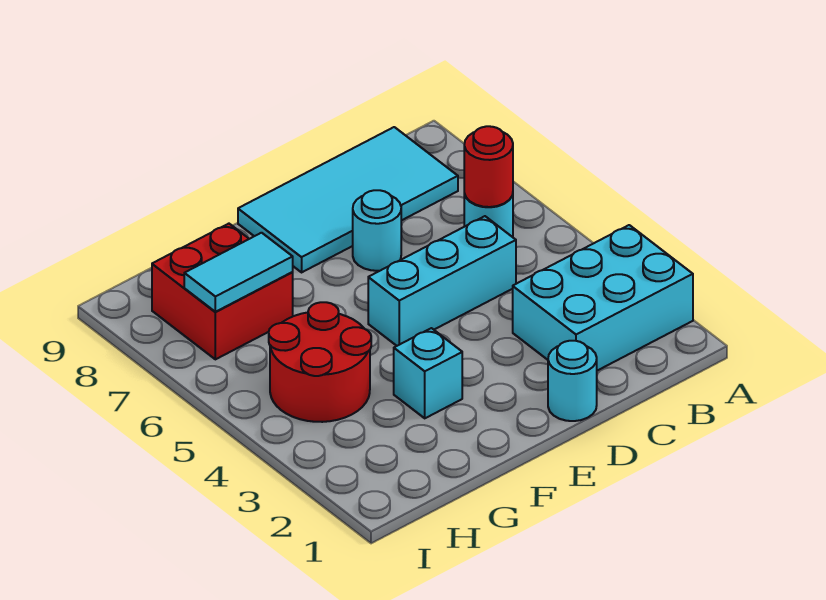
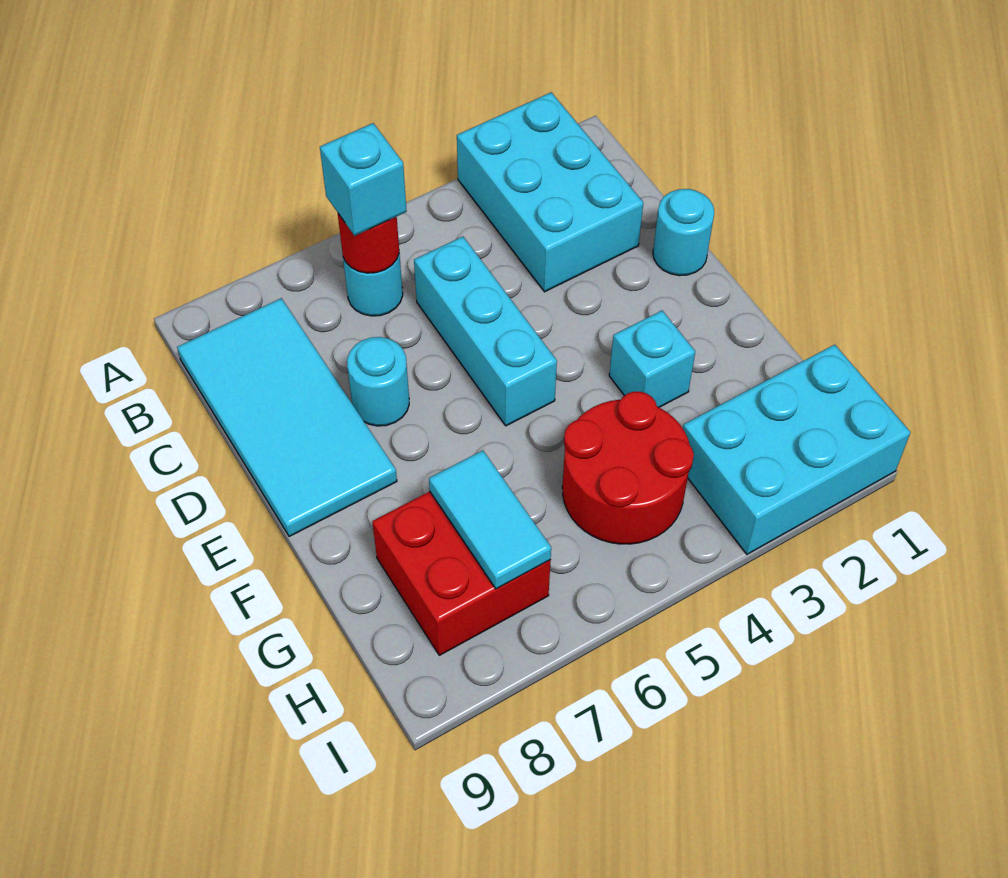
none -> cyan brick B6 level 3
none -> cyan brick H1:I3 level 1

